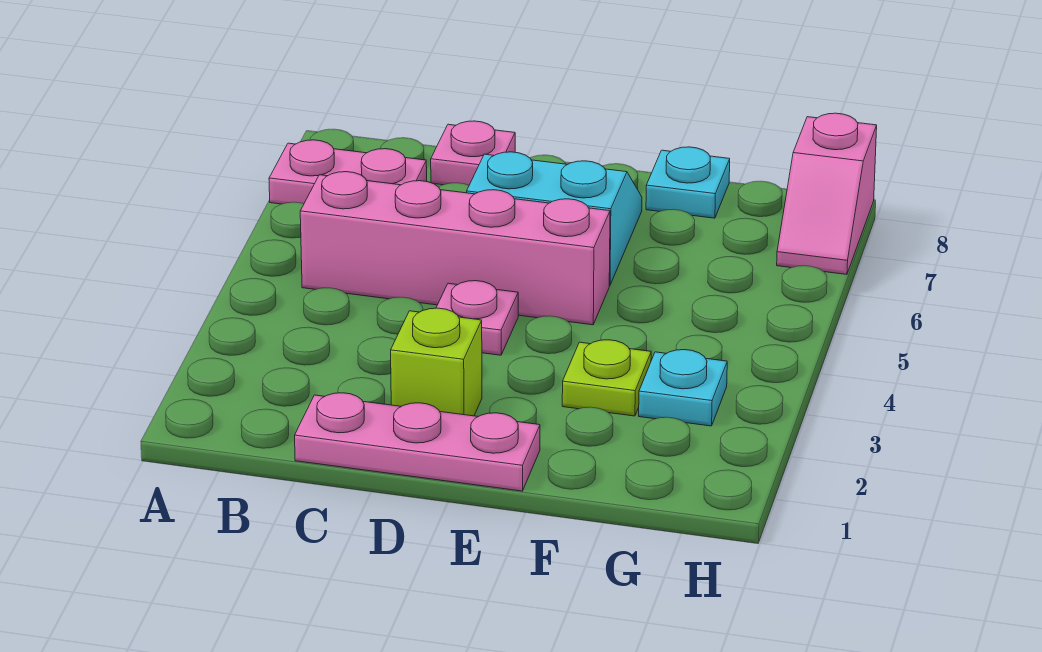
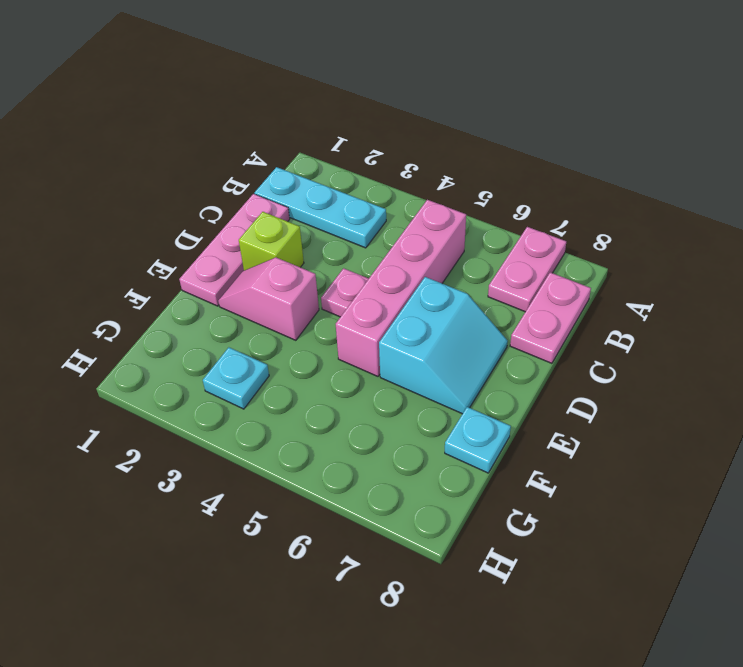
none -> cyan plate B1:B3 level 1
pink plate C8 level 1 -> pink plate B8:C8 level 1
lime plate F3 level 1 -> none
pink slope H7:H8 level 1 top 8 -> pink slope E2:E3 level 1 top 3

